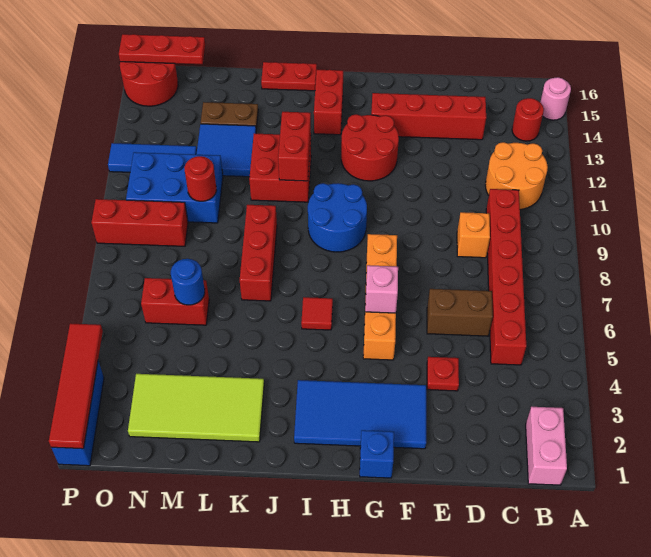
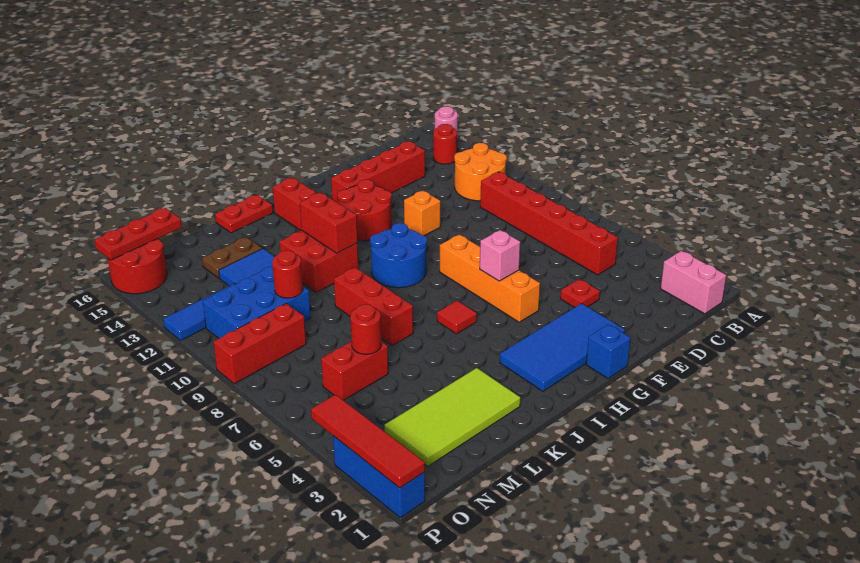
brown brick D6:E6 level 1 -> none
orange brick D9 level 1 -> orange brick F11 level 1
blue round brick M6 level 2 -> red round brick M6 level 2

